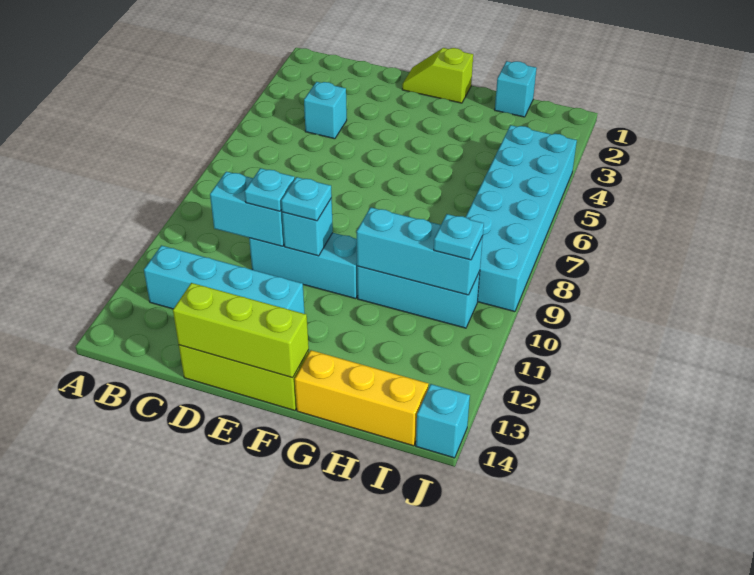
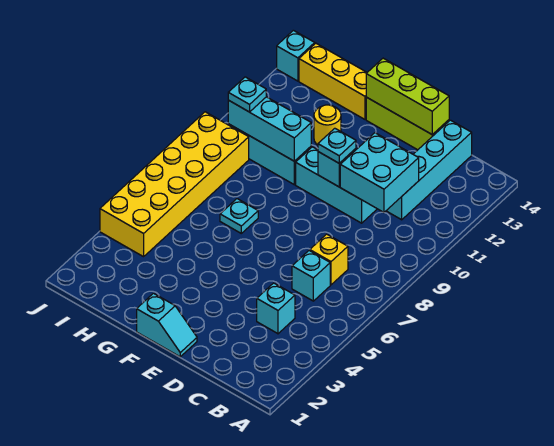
cyan brick B12:E12 level 1 -> cyan brick C11:C14 level 1
none -> yellow brick C7 level 1
cyan brick C10:D10 level 2 -> cyan brick C10:D11 level 2
cyan plate D10 level 3 -> cyan plate G7 level 1
lime slope E1:F1 level 1 top F -> cyan slope E1:F1 level 1 top F
none -> yellow round brick G12 level 1
cyan brick H1 level 1 -> cyan brick C6 level 1
cyan brick I4:J9 level 1 -> yellow brick I4:J9 level 1

